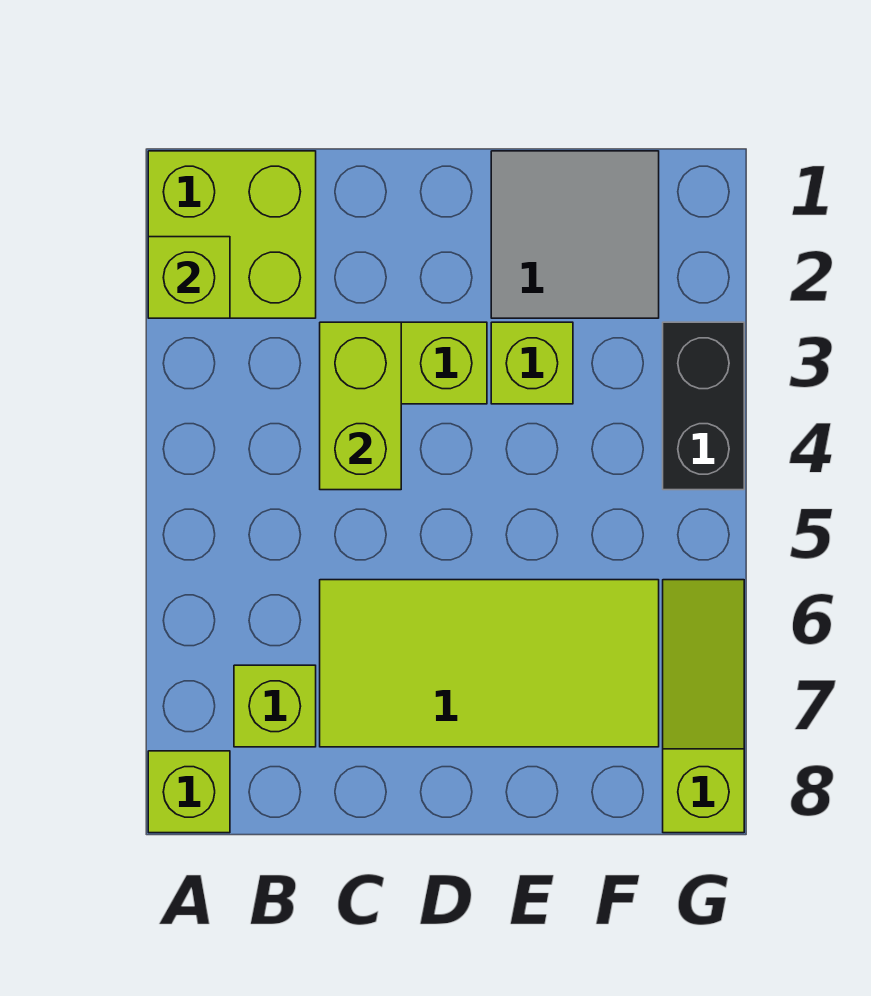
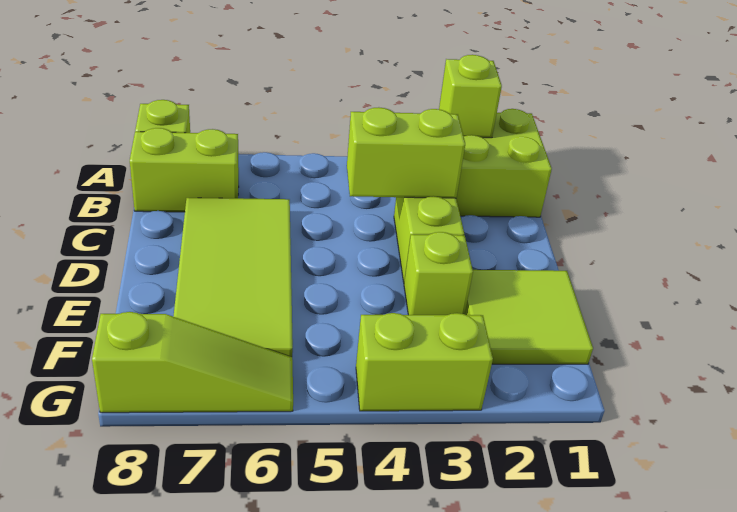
lime brick B7 level 1 -> lime brick B7:B8 level 1
grey tile E1:F2 level 1 -> lime tile E1:F2 level 1
black brick G3:G4 level 1 -> lime brick G3:G4 level 1

